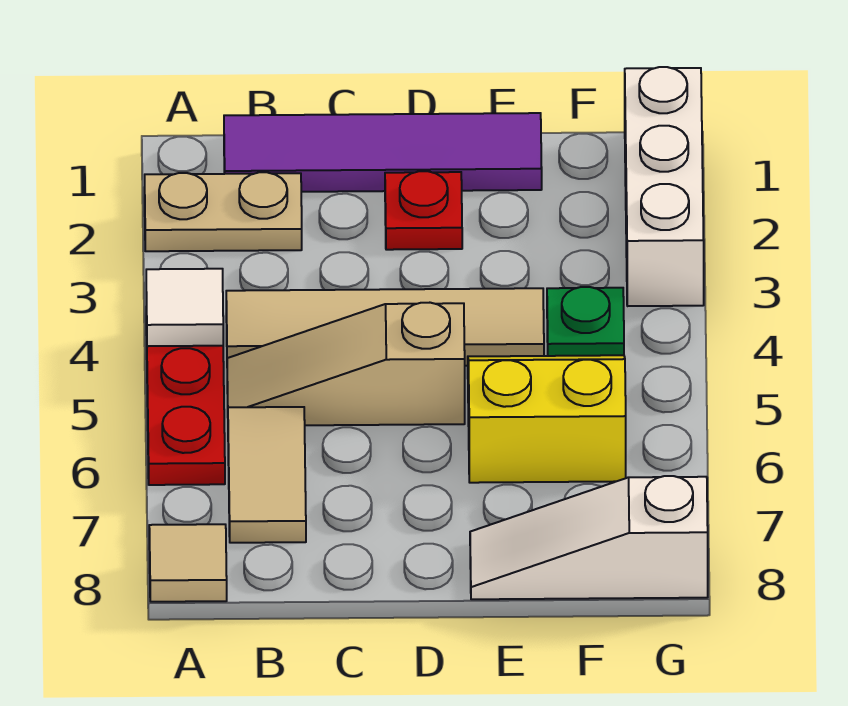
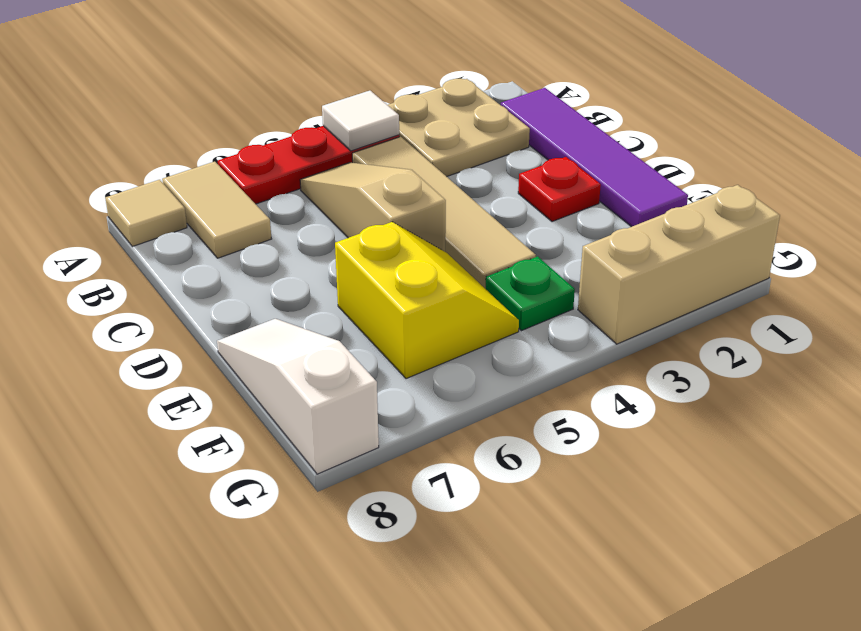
tan plate A2:B2 level 1 -> tan plate A2:B3 level 1
tan tile B6:B7 level 1 -> tan tile A7:B7 level 1
white brick G1:G3 level 1 -> tan brick G1:G3 level 1

